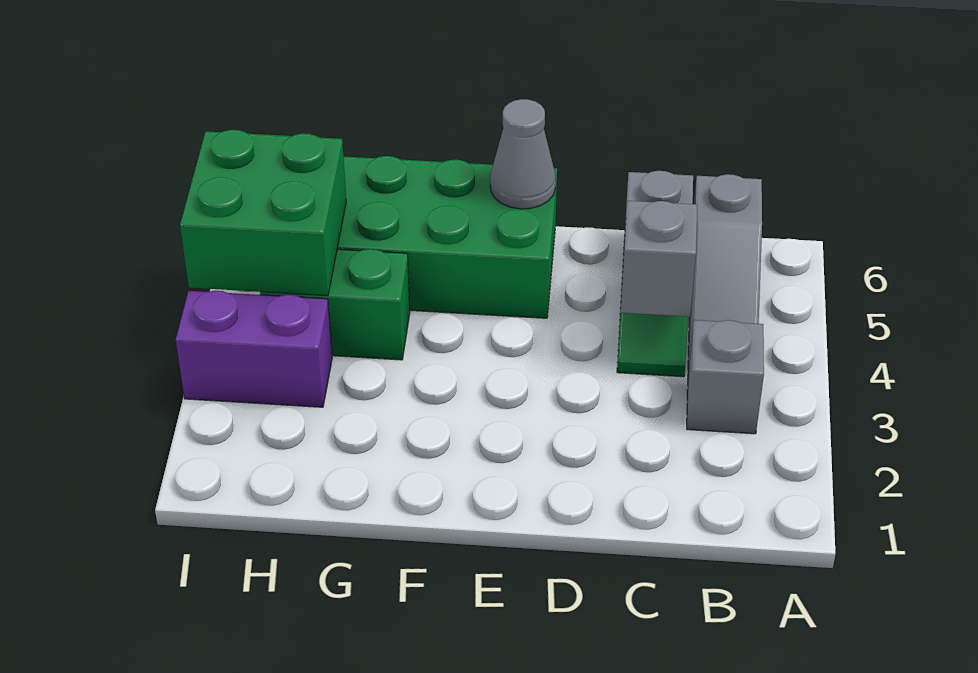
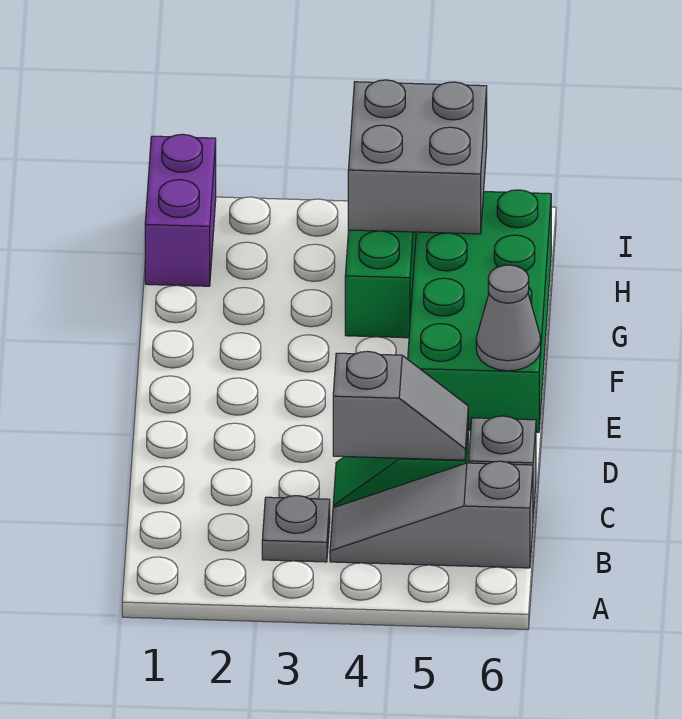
grey brick B3 level 1 -> grey plate B3 level 1
purple brick H3:I3 level 1 -> purple brick H1:I1 level 1
green brick H4:I5 level 2 -> grey brick H4:I5 level 2

